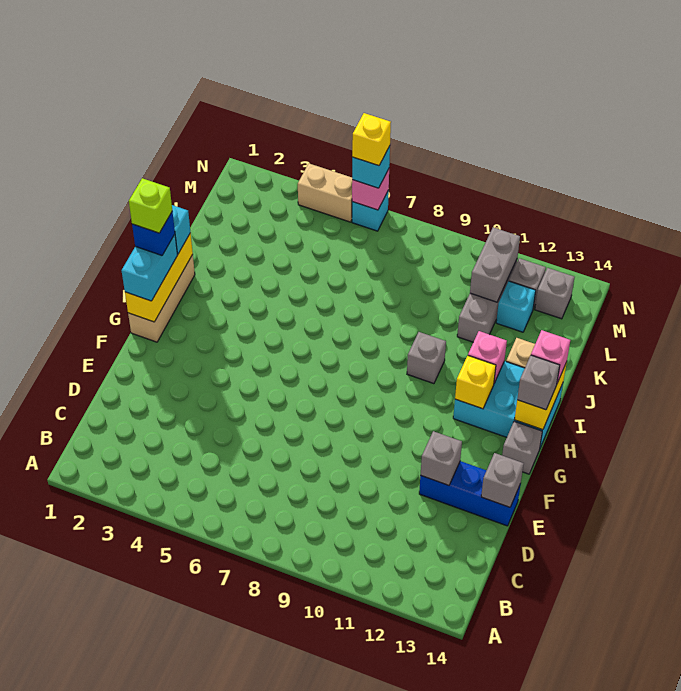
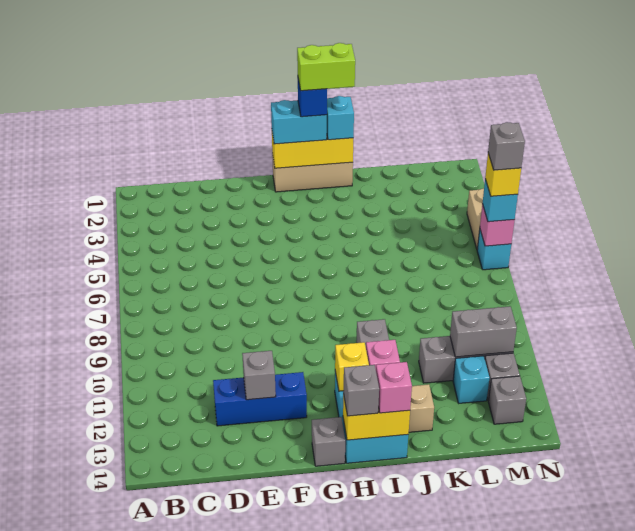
blue brick E12:E14 level 1 -> blue brick D12:F12 level 1
grey brick E14 level 2 -> grey brick N6 level 5
lime brick H1 level 5 -> lime brick H1:I1 level 5

